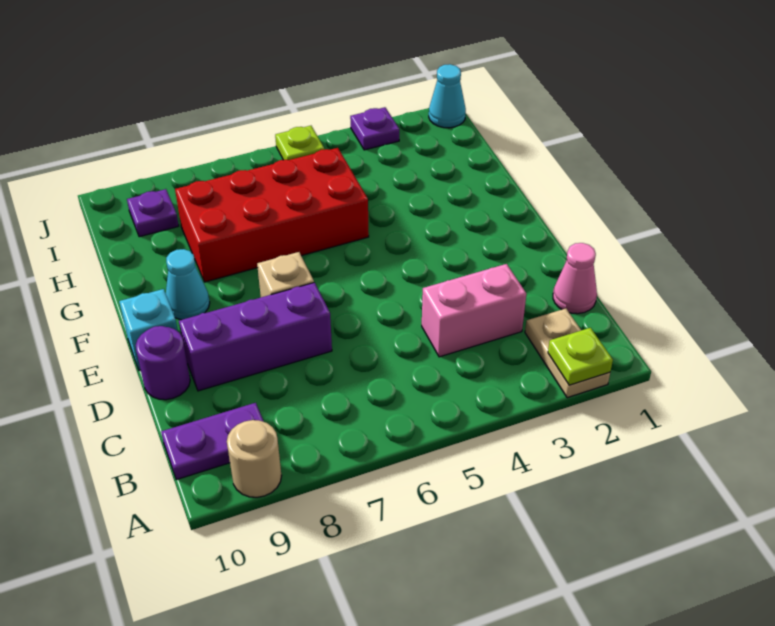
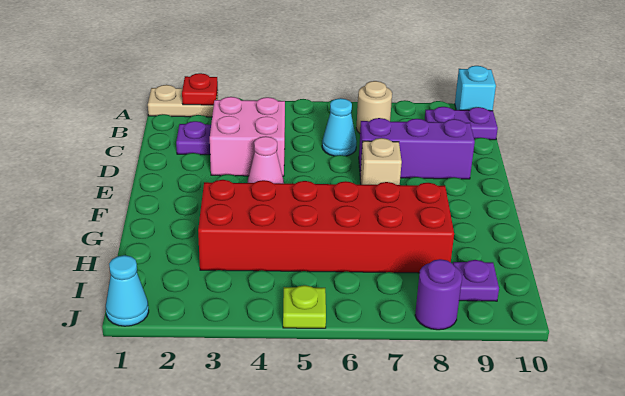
tan plate A2:B2 level 1 -> tan plate A1:A2 level 1
lime plate A2 level 2 -> red plate A2 level 2
tan round brick A9 level 1 -> tan round brick B7 level 1
pink cone C1 level 1 -> pink cone E4 level 1
pink brick C3:C4 level 1 -> pink brick C3:D4 level 1
purple round brick D10 level 1 -> purple round brick J8 level 1
cyan brick E10 level 1 -> cyan brick A10 level 1
cyan cone F9 level 1 -> cyan cone C6 level 1
red brick G5:H8 level 1 -> red brick G3:H8 level 1
purple plate J3 level 1 -> purple plate C2 level 1

